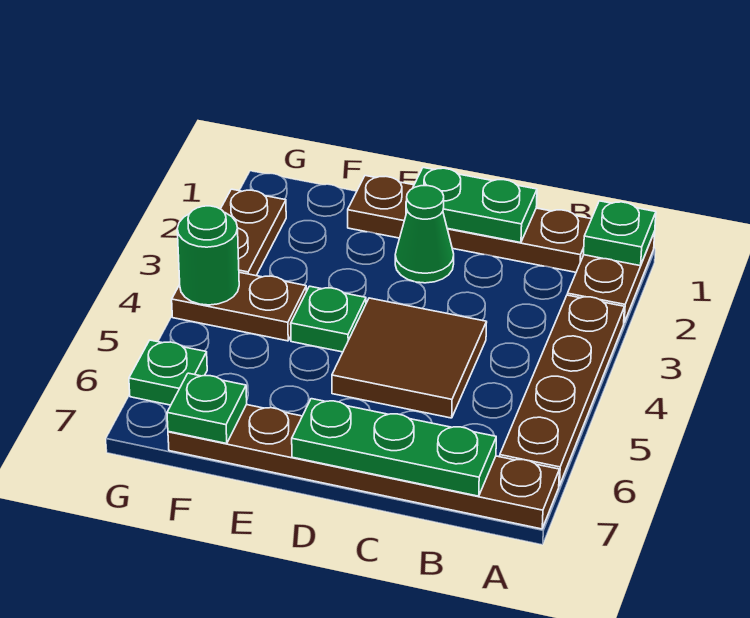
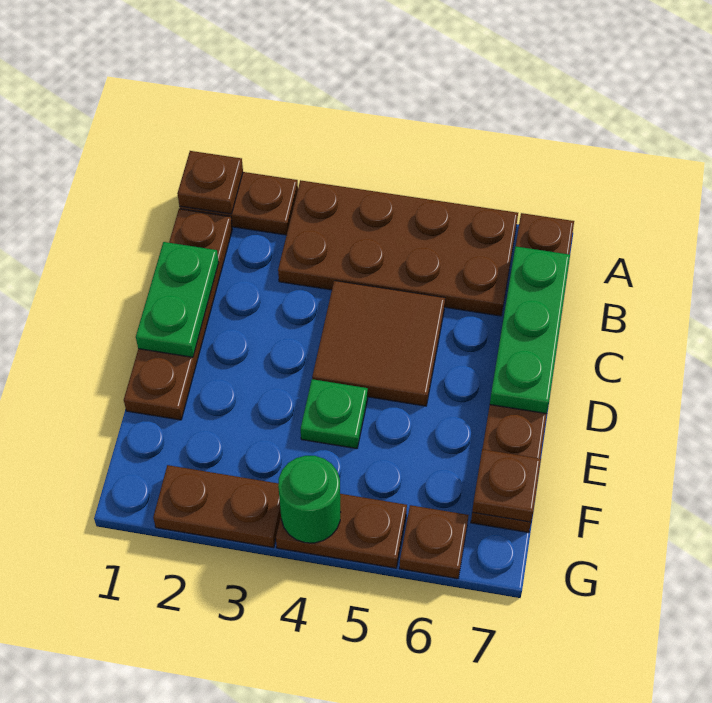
green plate A1 level 2 -> brown plate A1 level 2
brown plate A3:A6 level 1 -> brown plate A3:B6 level 1
green cone D2 level 1 -> none
brown plate F4:G4 level 1 -> brown plate G4:G5 level 1
green plate F7 level 2 -> brown plate F7 level 2
green plate G6 level 1 -> brown plate G6 level 1

